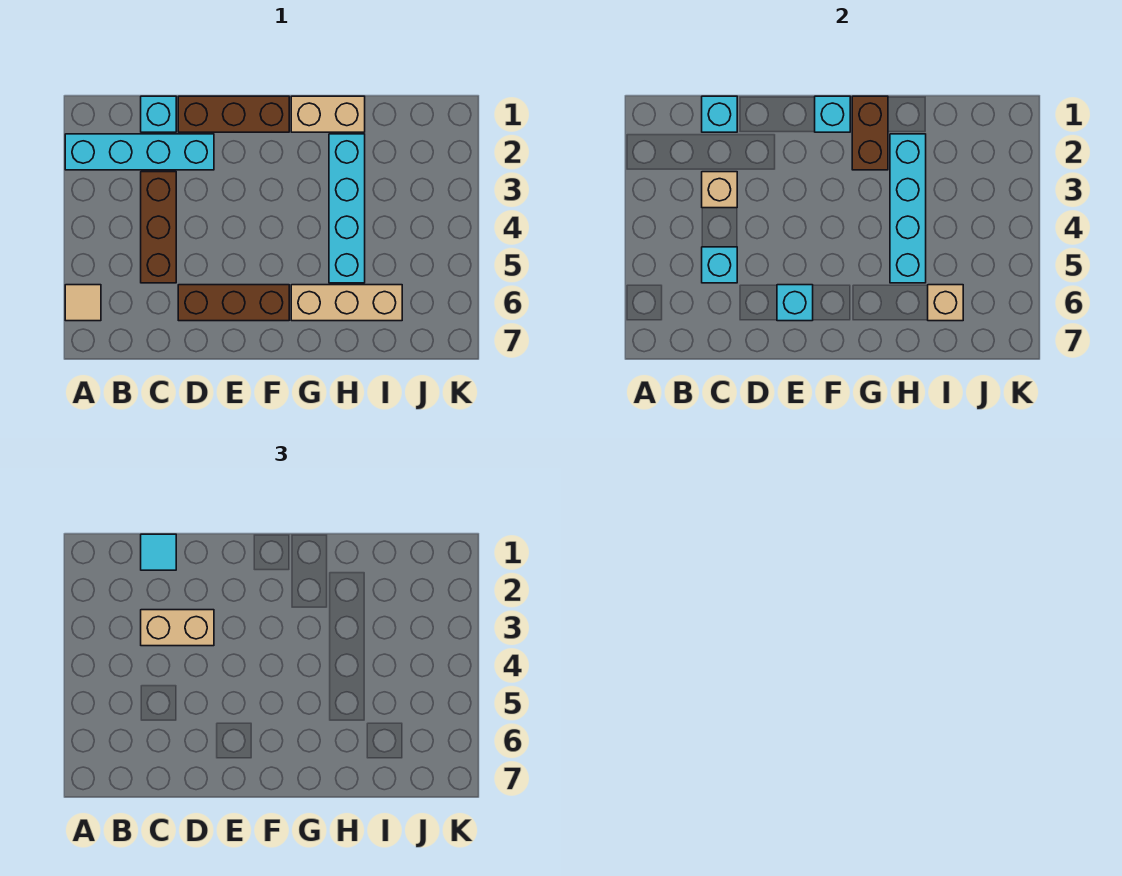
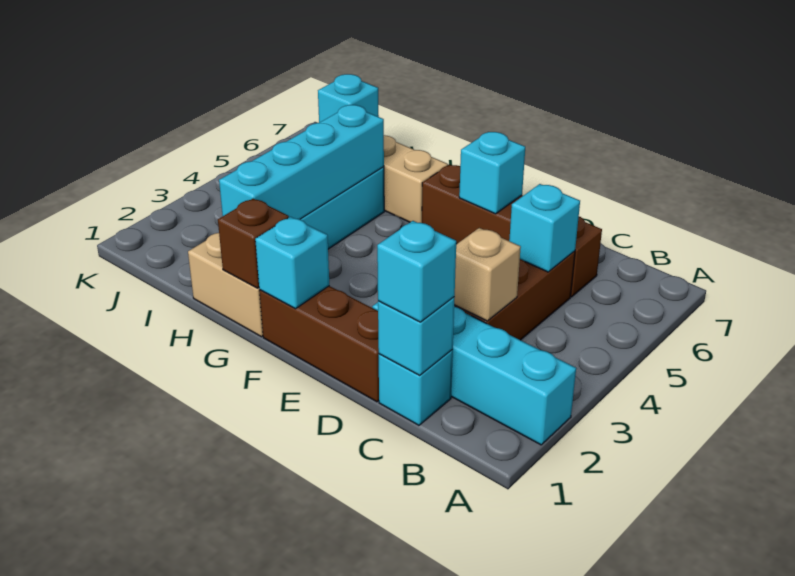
tan tile A6 level 1 -> none
cyan tile C1 level 3 -> cyan brick C1 level 3
tan brick C3:D3 level 3 -> none
brown brick D6:F6 level 1 -> brown brick C6:F6 level 1
brown brick G1:G2 level 2 -> brown brick G1 level 2
tan brick I6 level 2 -> cyan brick I6 level 2

